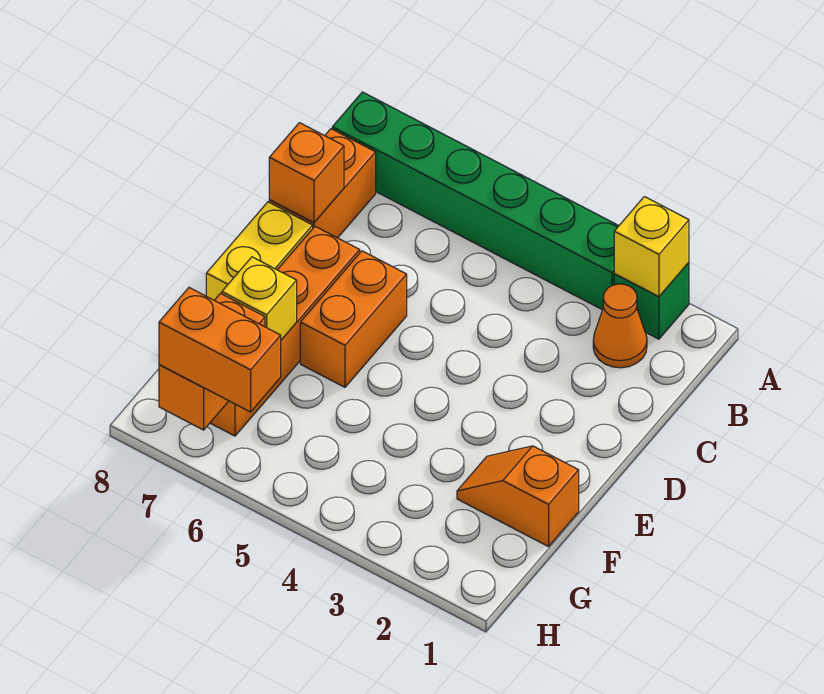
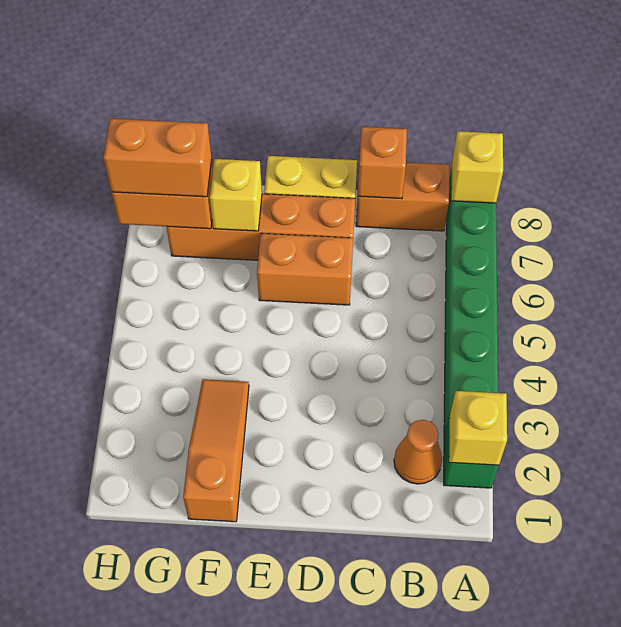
none -> yellow brick A8 level 2
orange slope F1:F2 level 1 top 1 -> orange slope F1:F3 level 1 top 1
orange brick H6:H7 level 3 -> orange brick G7:H7 level 3

